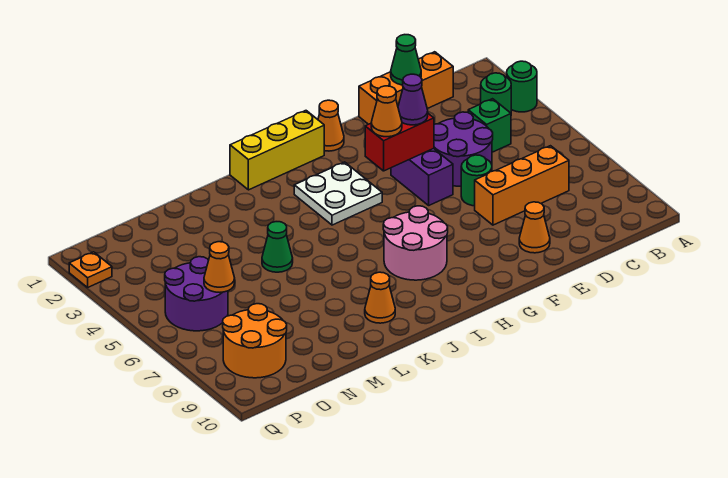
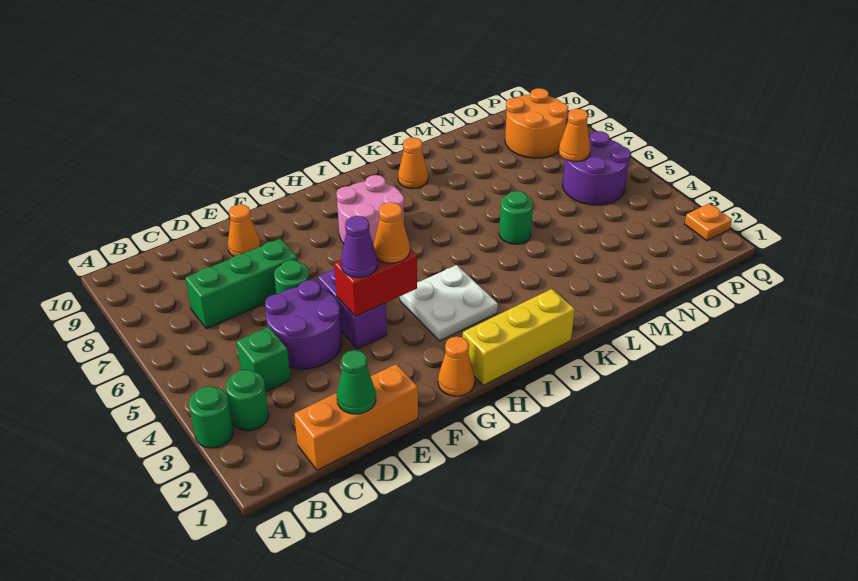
orange brick C7:E7 level 1 -> green brick C7:E7 level 1
green cone L5 level 1 -> green round brick L5 level 1

